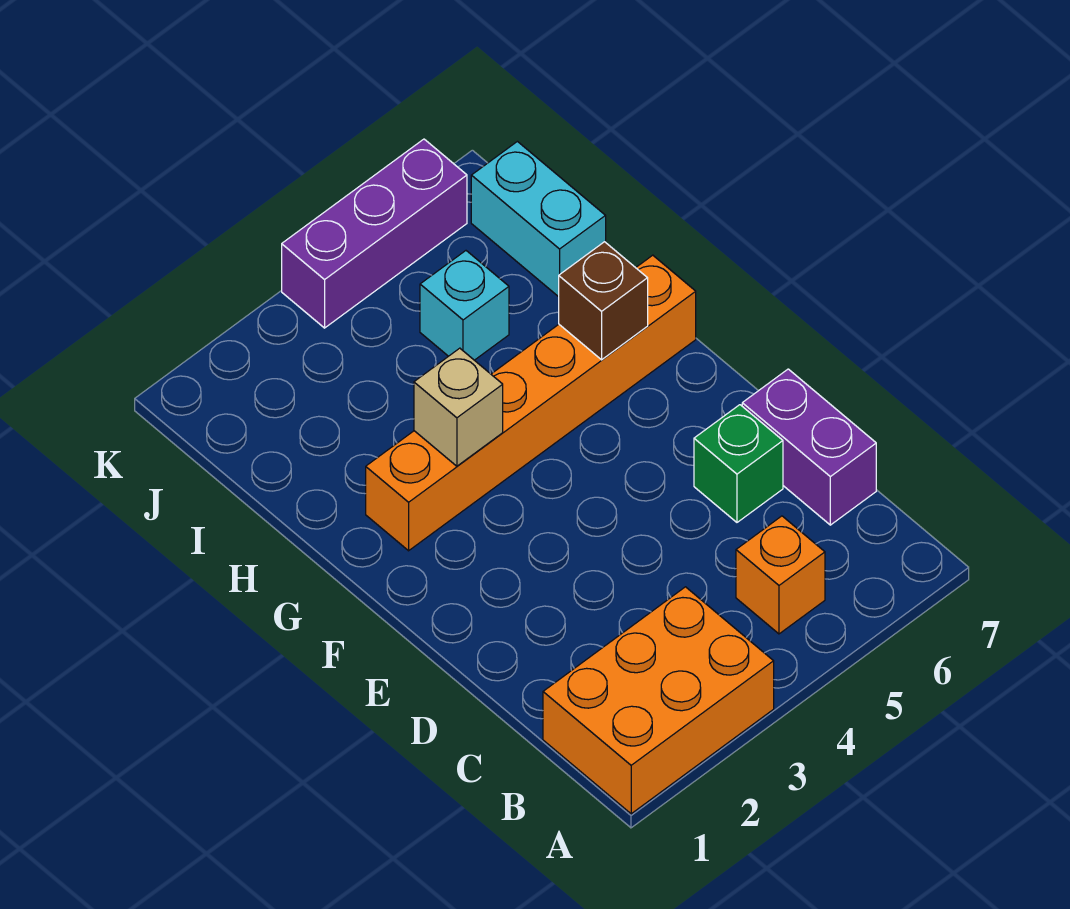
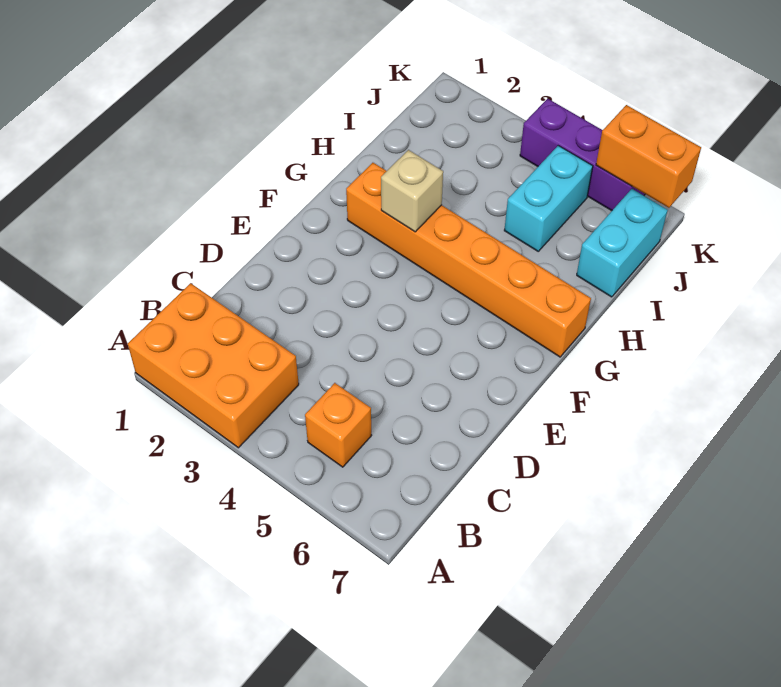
purple brick C7:D7 level 1 -> none
green brick D6 level 1 -> none
brown brick G6 level 2 -> none
cyan brick I5 level 1 -> cyan brick I5:J5 level 1
none -> orange brick K6:K7 level 2

